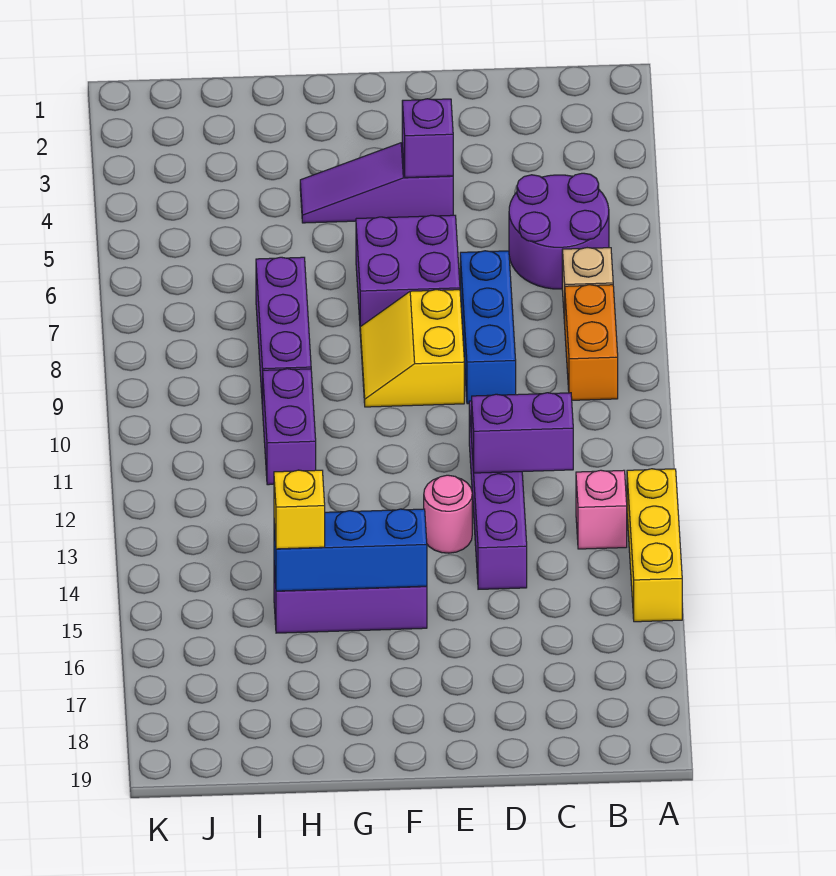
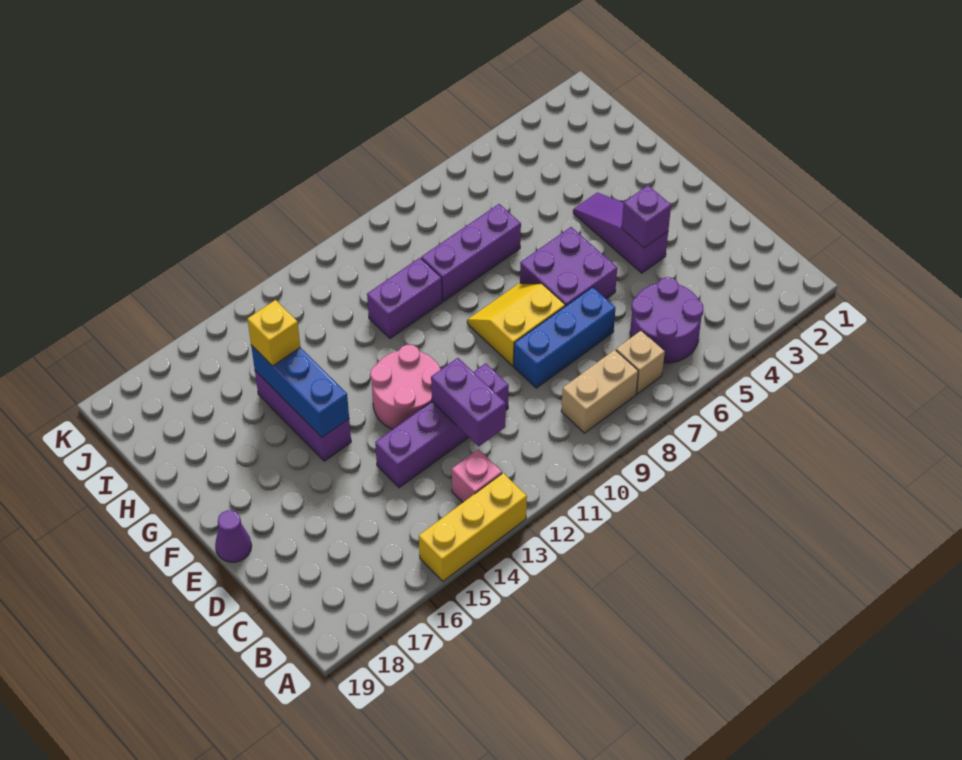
orange brick B8:B9 level 1 -> tan brick B8:B9 level 1
pink round brick E13 level 1 -> pink round brick E12:F13 level 1
none -> purple cone E19 level 1

